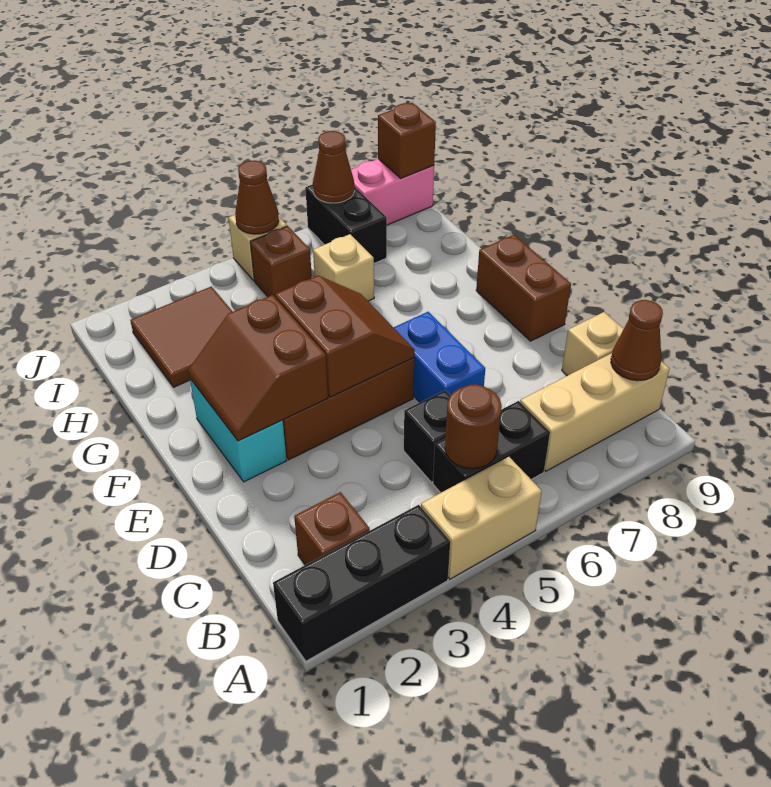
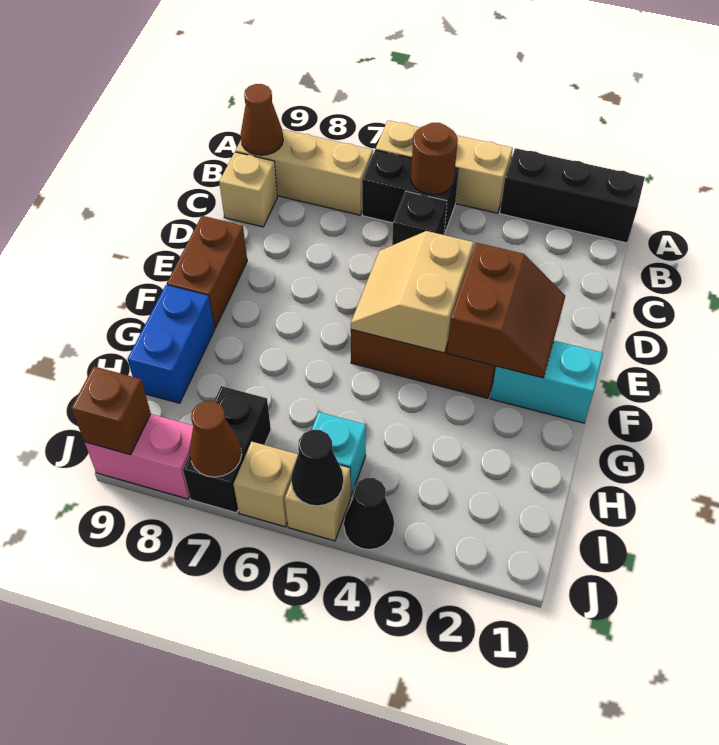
tan brick A4:A5 level 1 -> tan brick A4:A6 level 1
brown brick B2 level 1 -> none
blue brick D6:E6 level 1 -> blue brick G9:H9 level 1
cyan brick E2:F2 level 1 -> cyan brick F1:F2 level 1
brown slope E4:F5 level 2 top 4 -> tan slope E4:F5 level 2 top 4
brown tile H2:I3 level 1 -> none
tan brick H6 level 1 -> tan brick J6 level 1
brown brick I5 level 1 -> cyan brick I5 level 1
none -> black cone J4 level 1
brown cone J5 level 2 -> black cone J5 level 2

